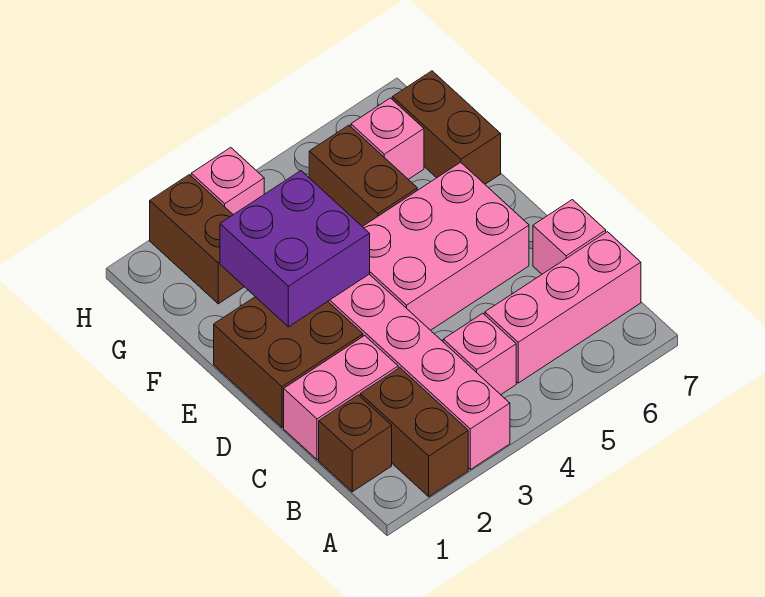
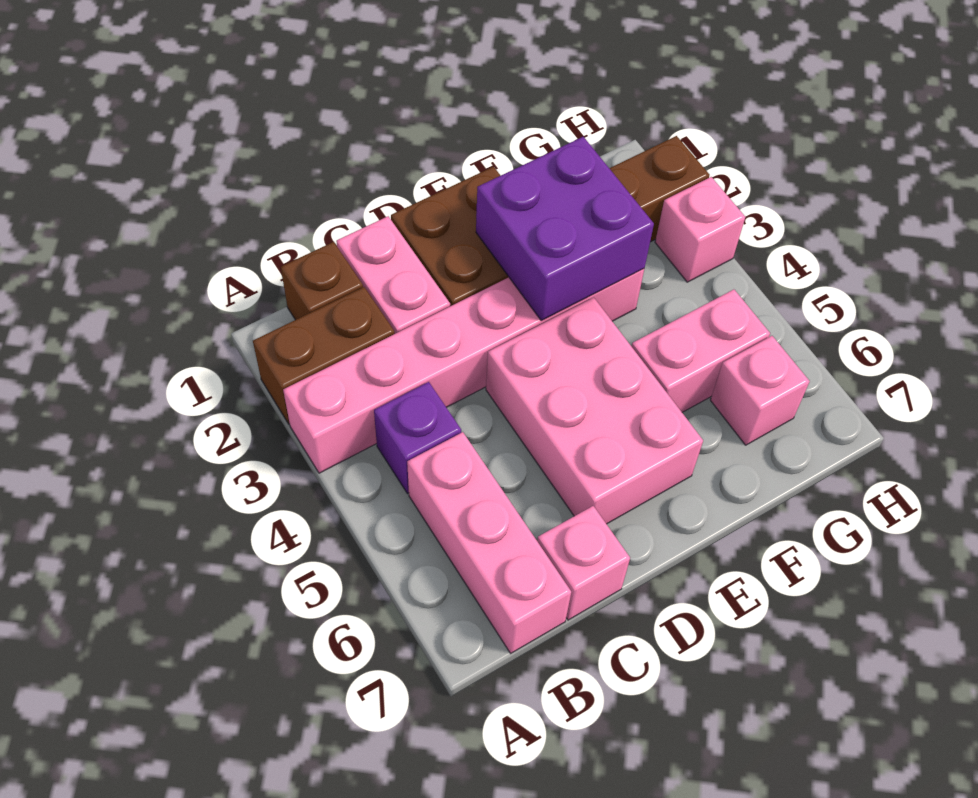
pink brick B4 level 1 -> purple brick B4 level 1
brown brick F5:G5 level 1 -> pink brick F5:G5 level 1
brown brick F7:G7 level 1 -> none

